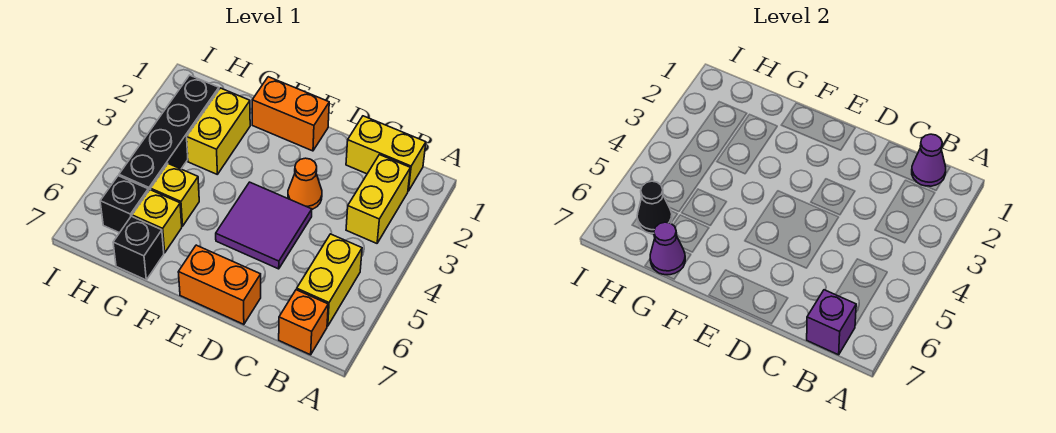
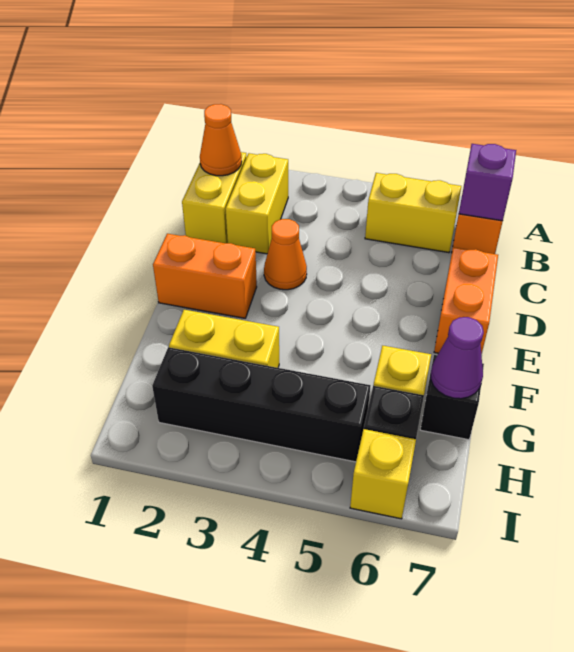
purple cone B1 level 2 -> orange cone B1 level 2
yellow brick B2:B3 level 1 -> yellow brick B2:C2 level 1
purple tile D4:E5 level 1 -> none
orange brick E1:F1 level 1 -> orange brick E1:E2 level 1
yellow brick G5 level 1 -> yellow brick I6 level 1
black cone H6 level 2 -> none

